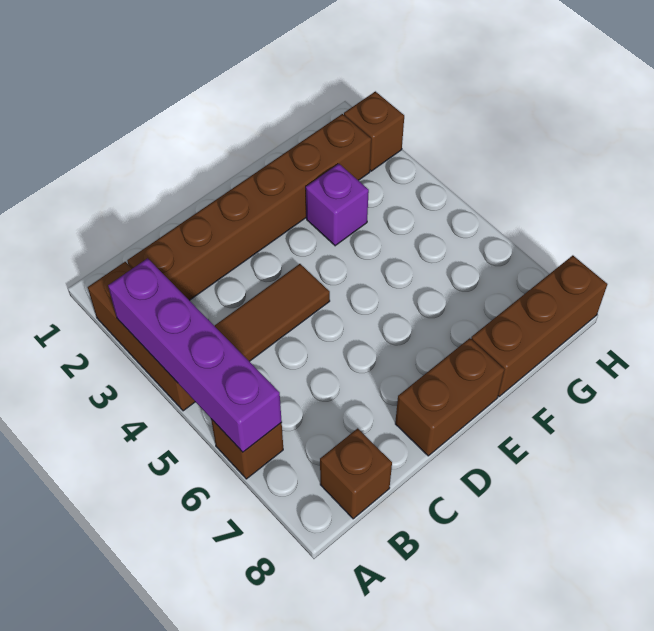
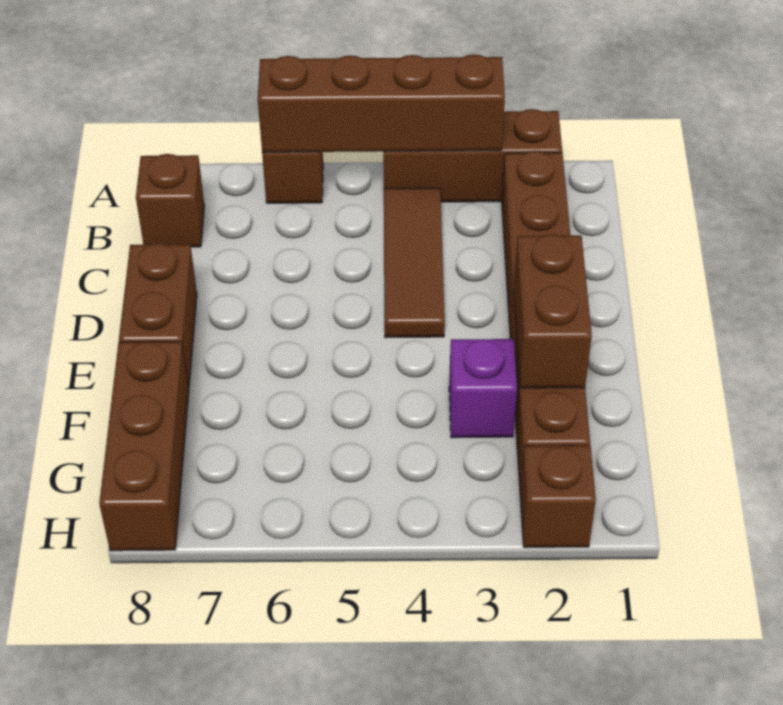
purple brick A3:A6 level 2 -> brown brick A3:A6 level 2
none -> brown brick E2:F2 level 2

